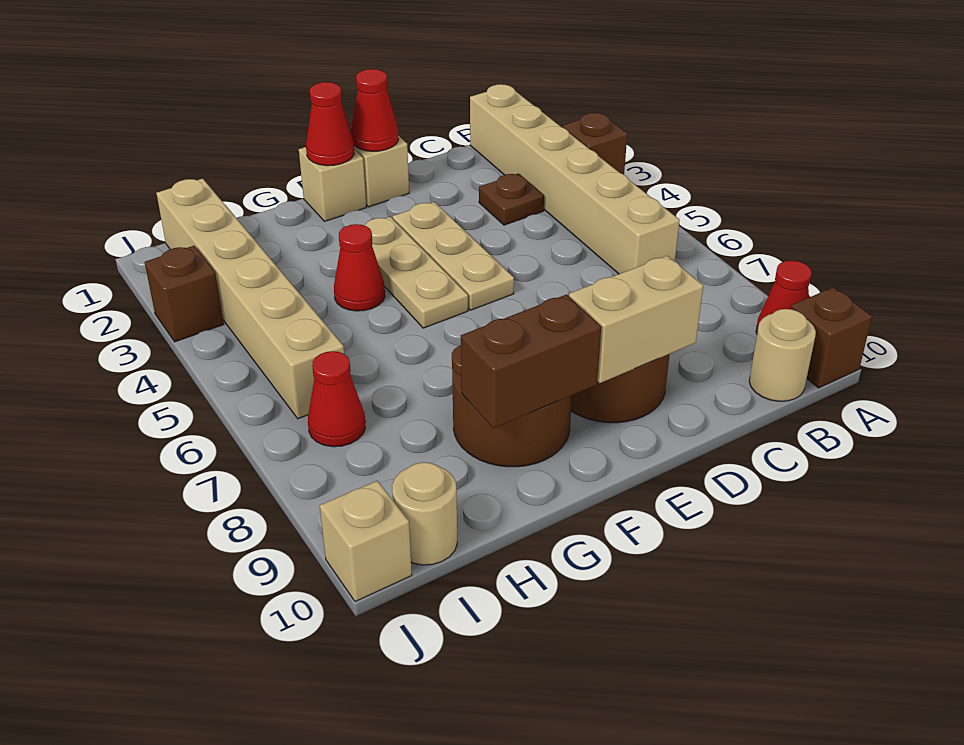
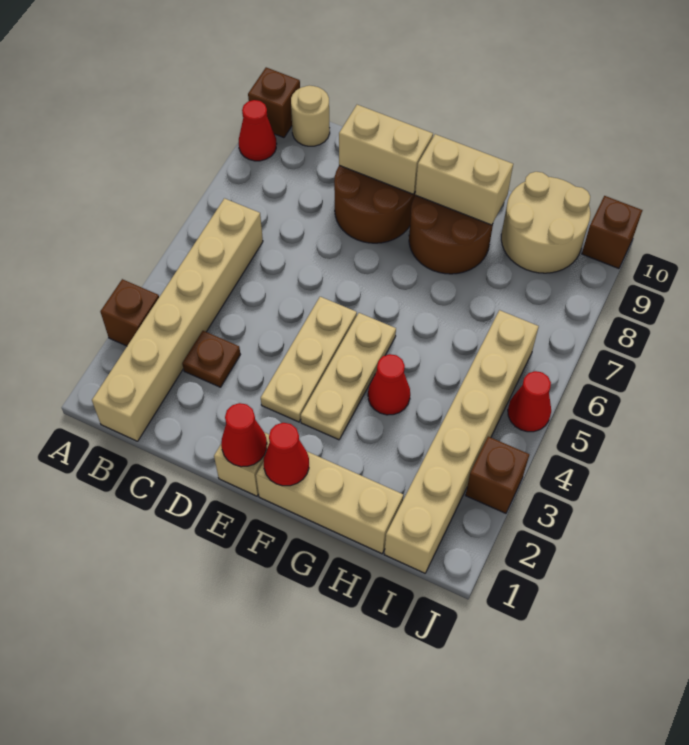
tan brick F1 level 1 -> tan brick F1:H1 level 1
brown brick F9:G9 level 2 -> tan brick F9:G9 level 2
red cone I7 level 1 -> red cone J5 level 1
tan round brick I10 level 1 -> tan round brick H9:I10 level 1
tan brick J10 level 1 -> brown brick J10 level 1

